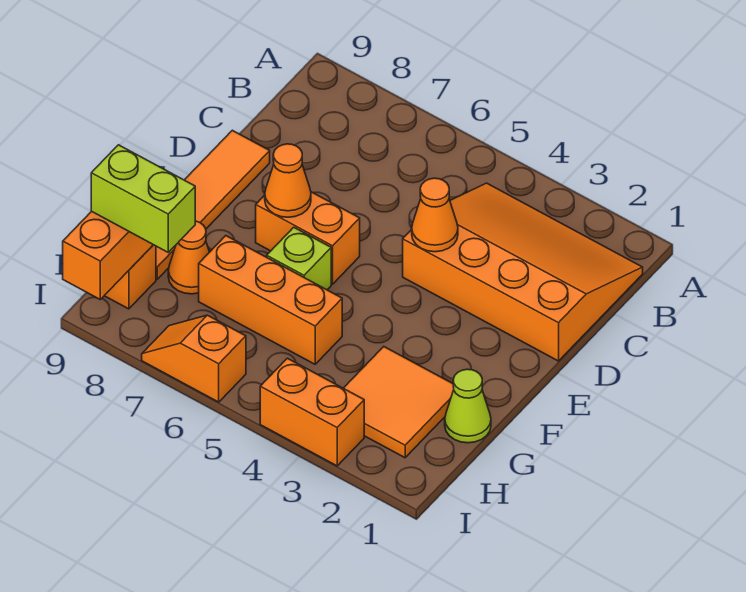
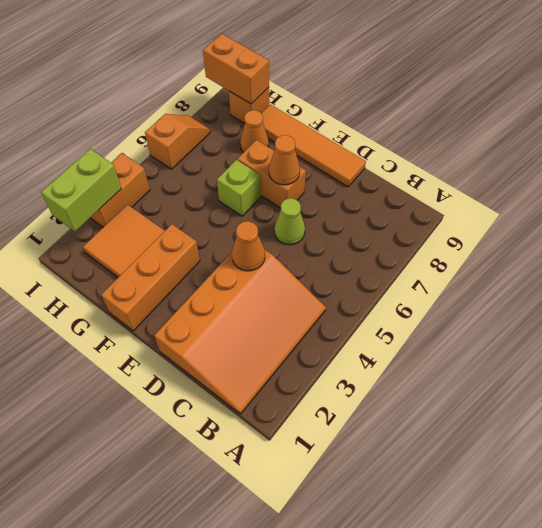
orange brick E6:E7 level 1 -> orange brick E7:F7 level 1
lime cone G1 level 1 -> lime cone D6 level 1
orange brick G5:G7 level 1 -> orange brick F1:F3 level 1
lime brick H8:H9 level 3 -> lime brick I2:I3 level 2

